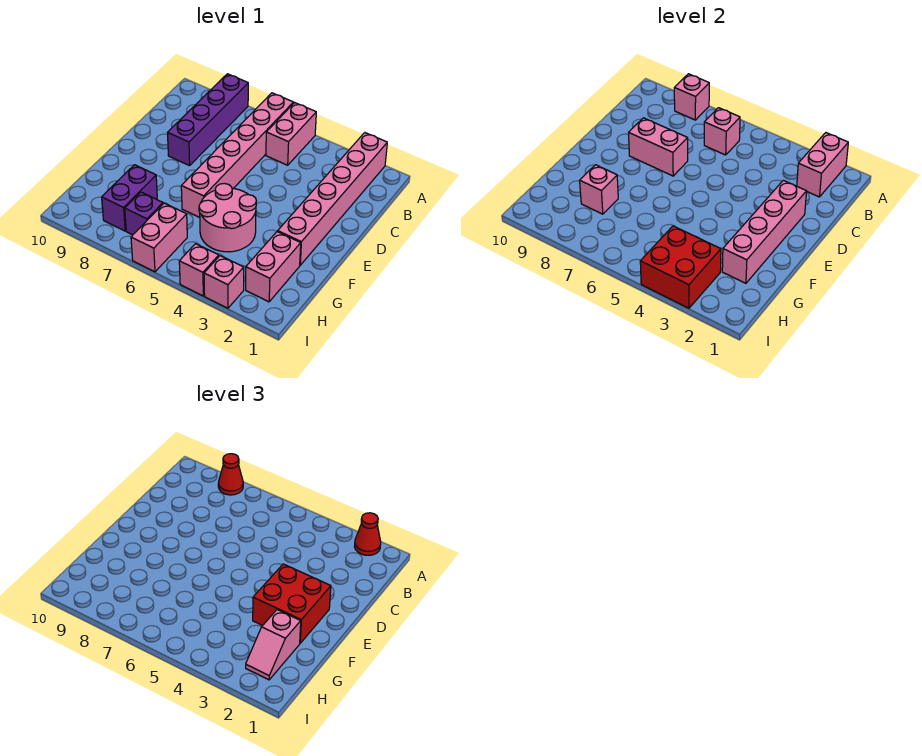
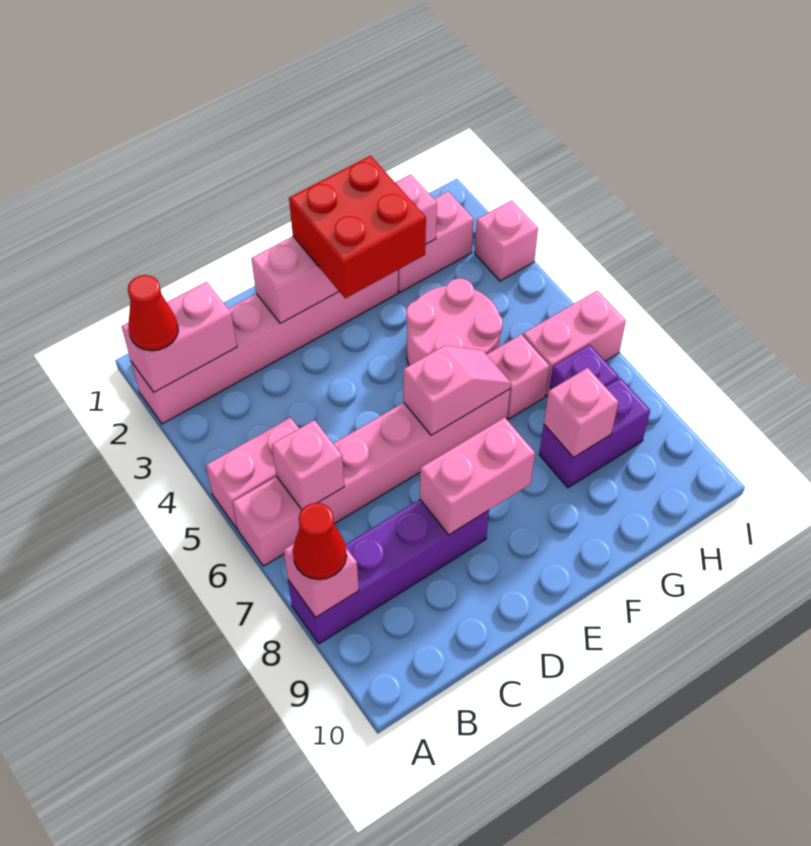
pink brick D7:D8 level 2 -> pink brick D8:E8 level 2
pink slope G2:H2 level 3 top G -> pink slope E6:F6 level 2 top E
red brick H3:I4 level 2 -> none
pink brick I4 level 1 -> pink brick G6 level 1

